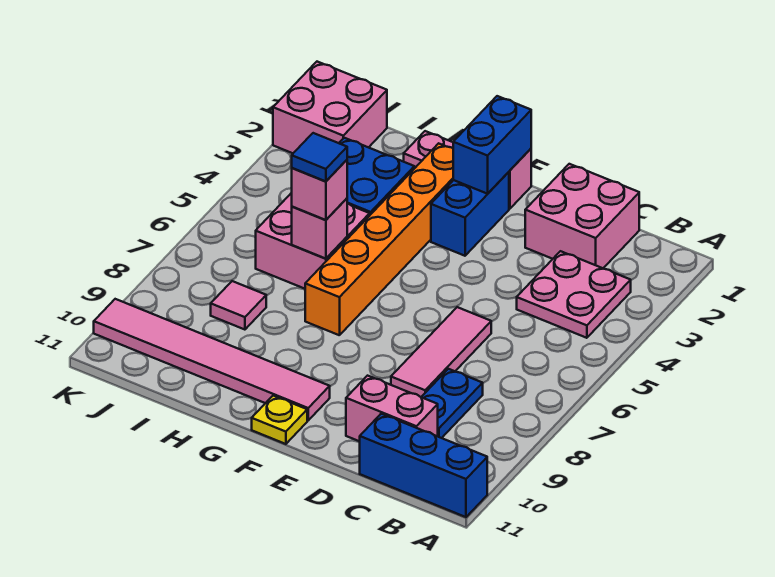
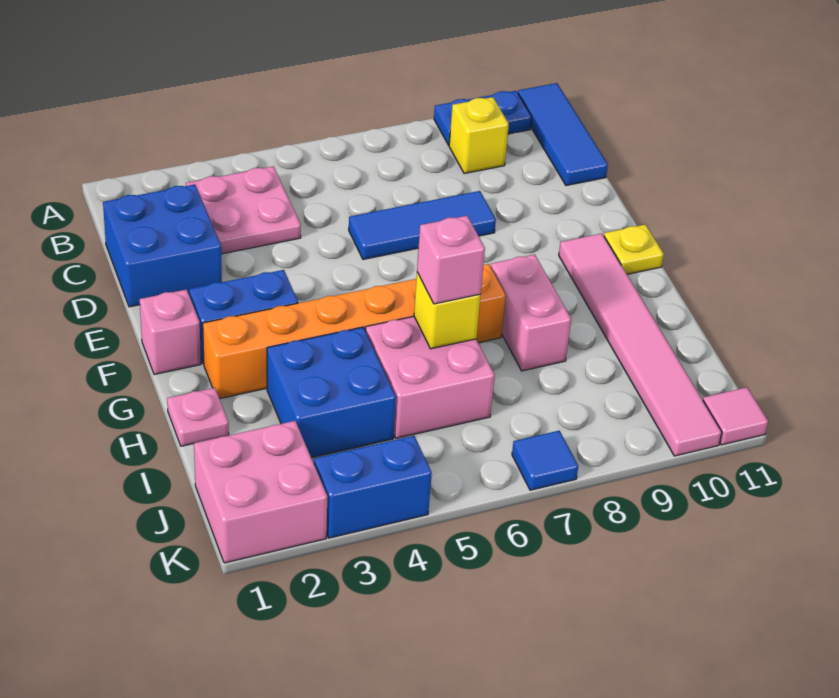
blue brick A11:C11 level 1 -> blue tile A11:C11 level 1
none -> yellow brick B9 level 1
pink brick C1:D2 level 1 -> blue brick C1:D2 level 1
blue plate C8:C9 level 1 -> blue plate A9:A10 level 1
pink brick C10:D10 level 1 -> pink brick G8:H8 level 1
pink tile D6:D8 level 1 -> blue tile D6:D8 level 1
blue brick F1:F2 level 2 -> blue brick K3:K4 level 1
pink brick H6 level 2 -> yellow brick H6 level 2
blue tile H6 level 4 -> blue tile K7 level 1
pink tile I8 level 1 -> pink tile K11 level 1

